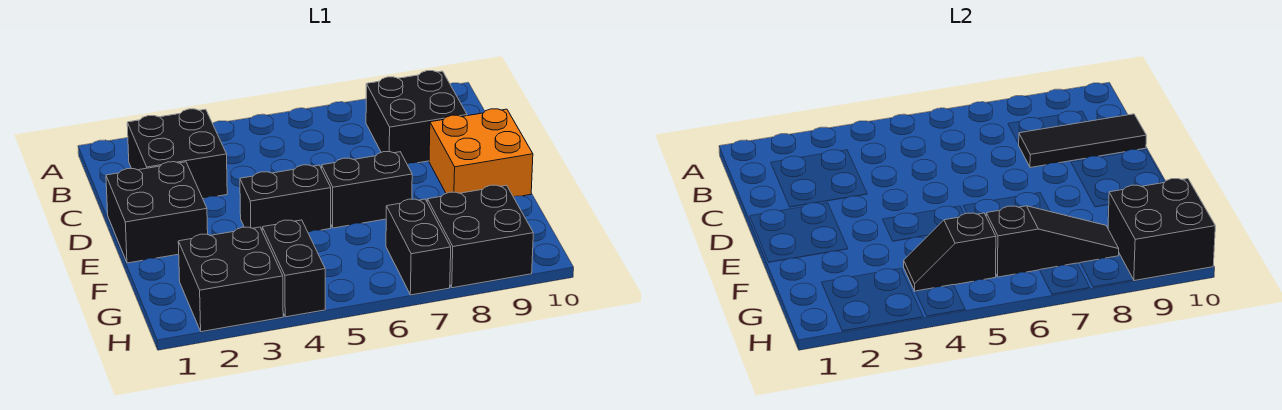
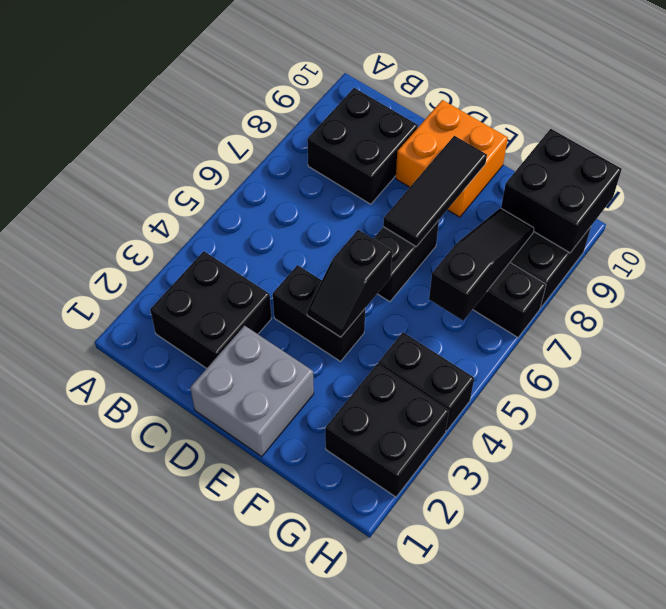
black tile C8:C10 level 2 -> black tile E7:E9 level 2
black brick D1:E2 level 1 -> grey brick D1:E2 level 1
black brick E4:E5 level 1 -> black brick D4:E4 level 1
black slope G4:G5 level 2 top 5 -> black slope E4:E5 level 2 top 5

